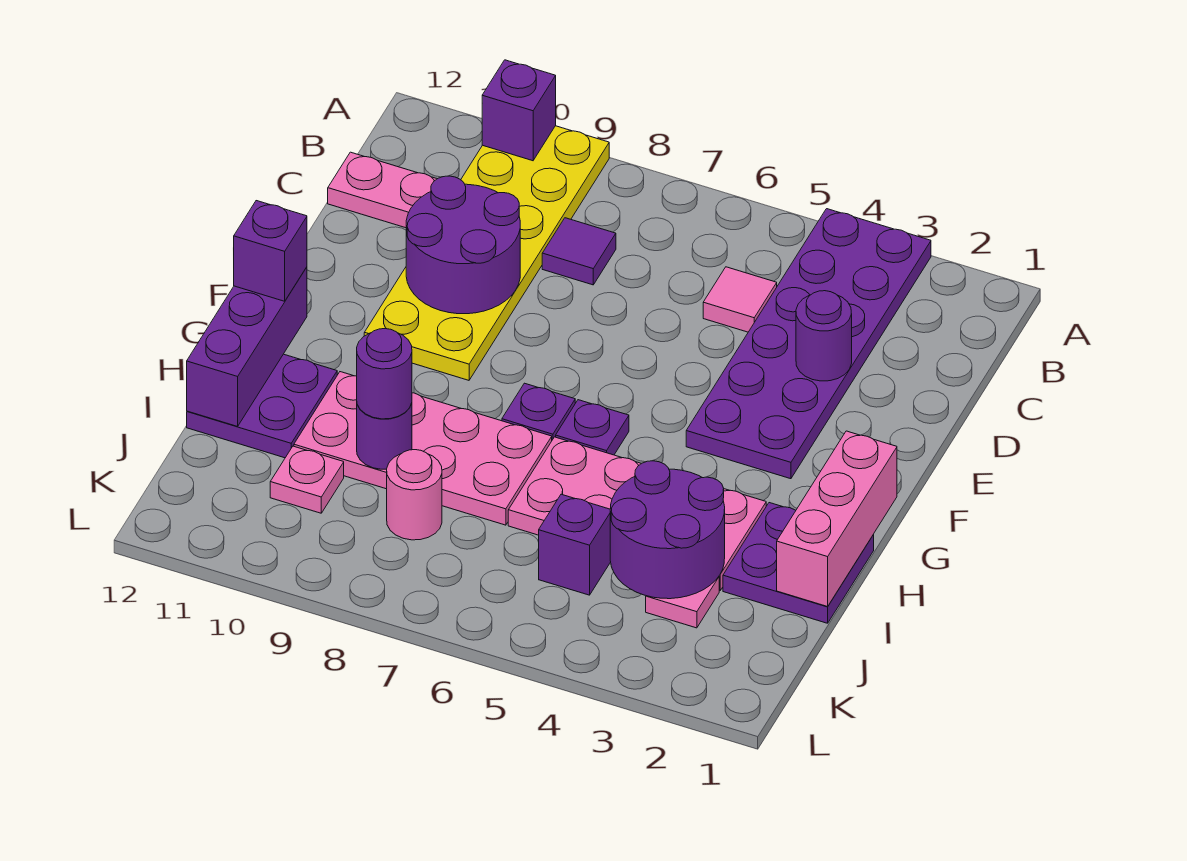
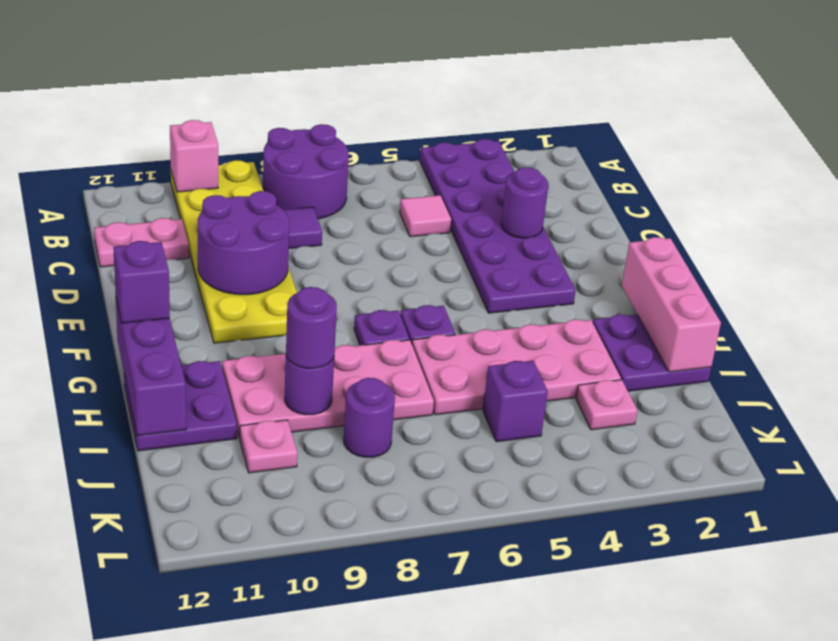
purple brick A10 level 2 -> pink brick A10 level 2
purple round brick I3:J4 level 2 -> purple round brick A7:B8 level 1
pink round brick J8 level 1 -> purple round brick J8 level 1

